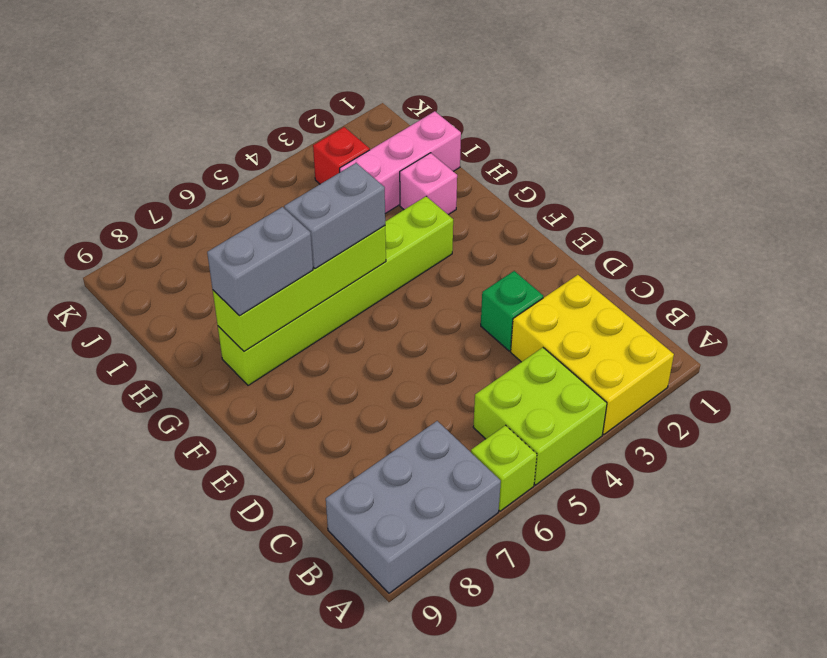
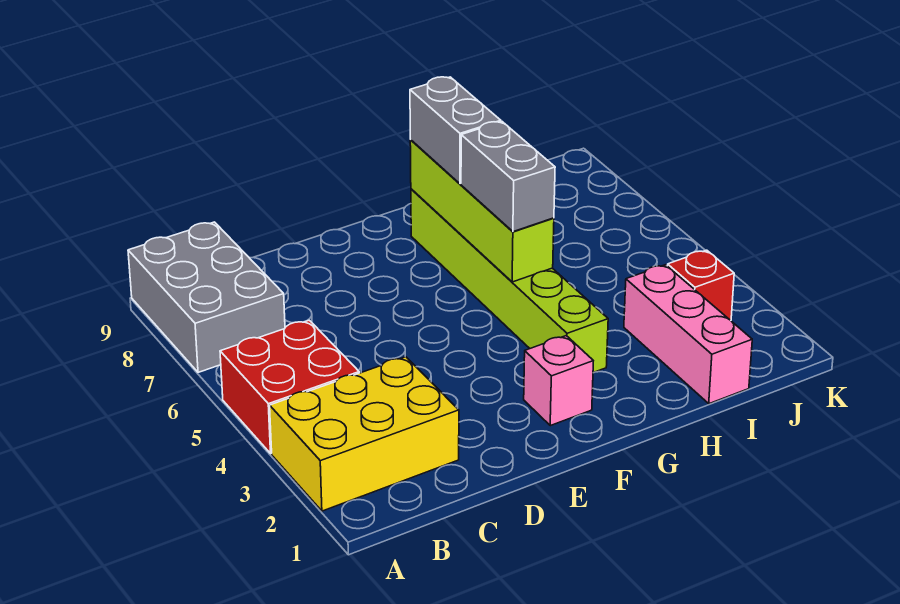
lime brick A4:B5 level 1 -> red brick A4:B5 level 1
lime brick A6 level 1 -> none
green brick D3 level 1 -> none
pink brick H2 level 1 -> pink brick F2 level 1

